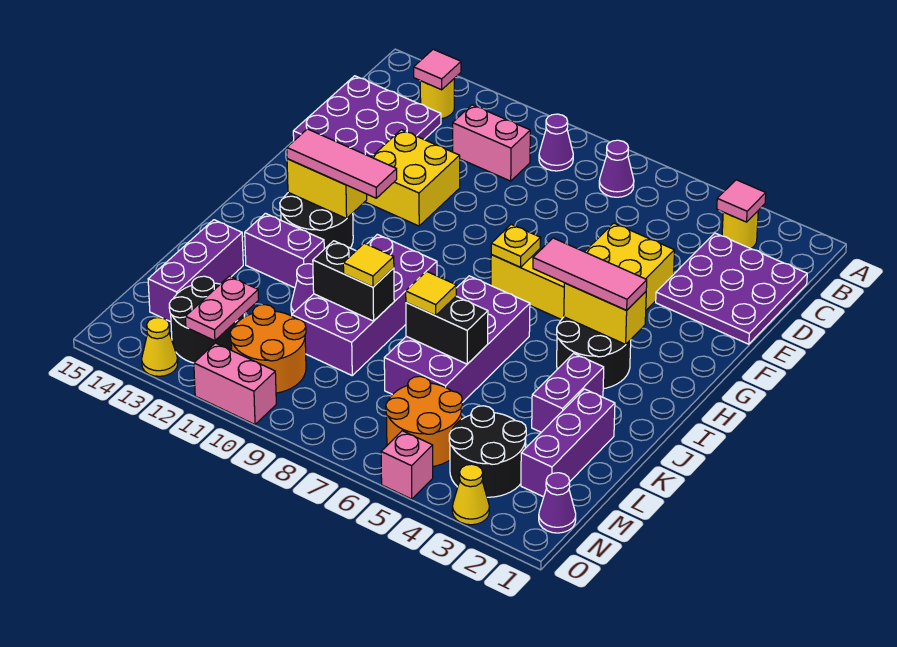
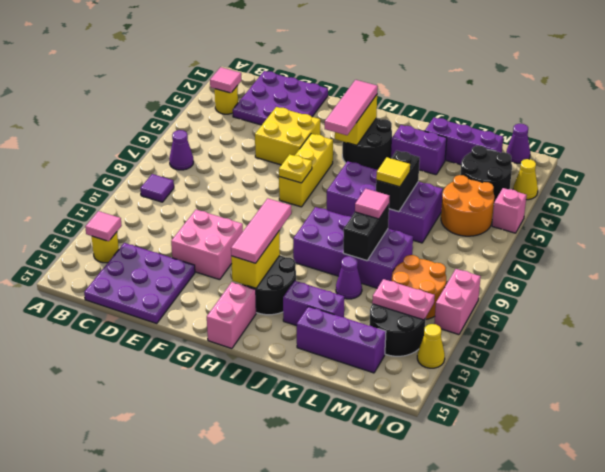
purple cone B9 level 1 -> purple tile B9 level 1
pink brick C10:C11 level 1 -> pink brick H14:H15 level 1
yellow brick E11:F12 level 1 -> pink brick E11:F12 level 1
purple brick J12:J13 level 1 -> purple brick J13:K13 level 1
yellow tile K9 level 3 -> pink tile K9 level 3

